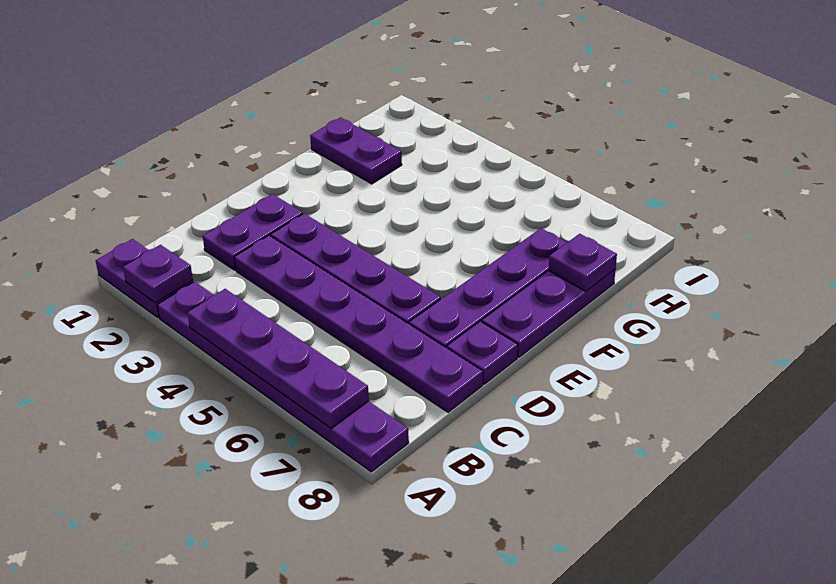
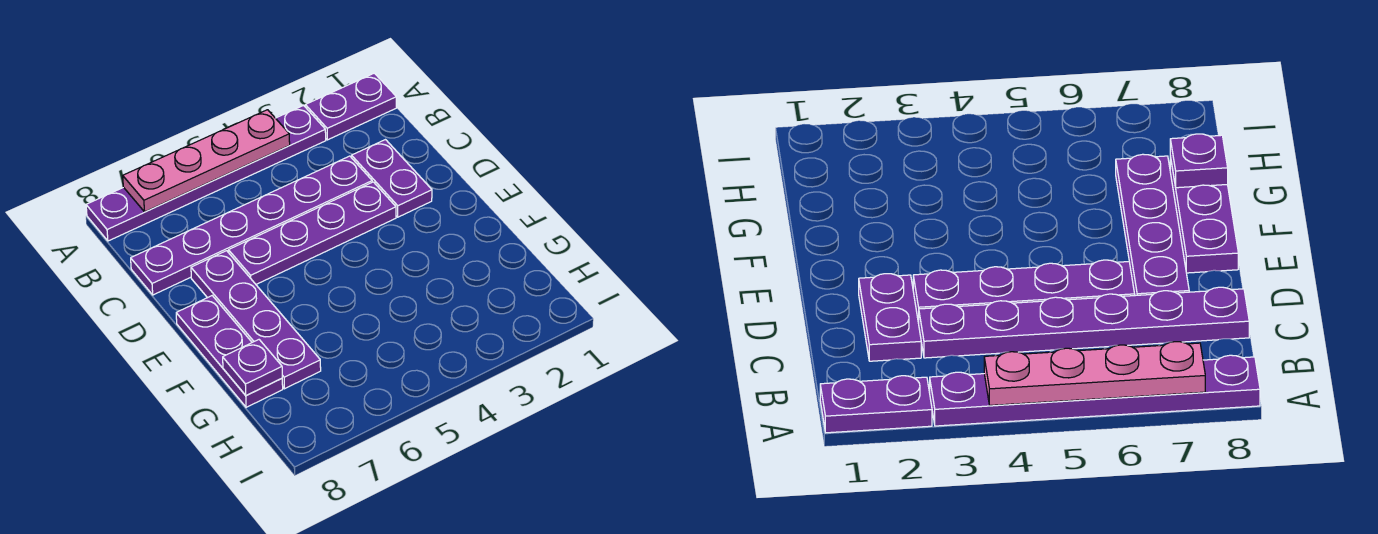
purple plate A2 level 2 -> none
purple plate A4:A7 level 2 -> pink plate A4:A7 level 2
purple plate D8 level 1 -> none
purple plate G1:G2 level 1 -> none

